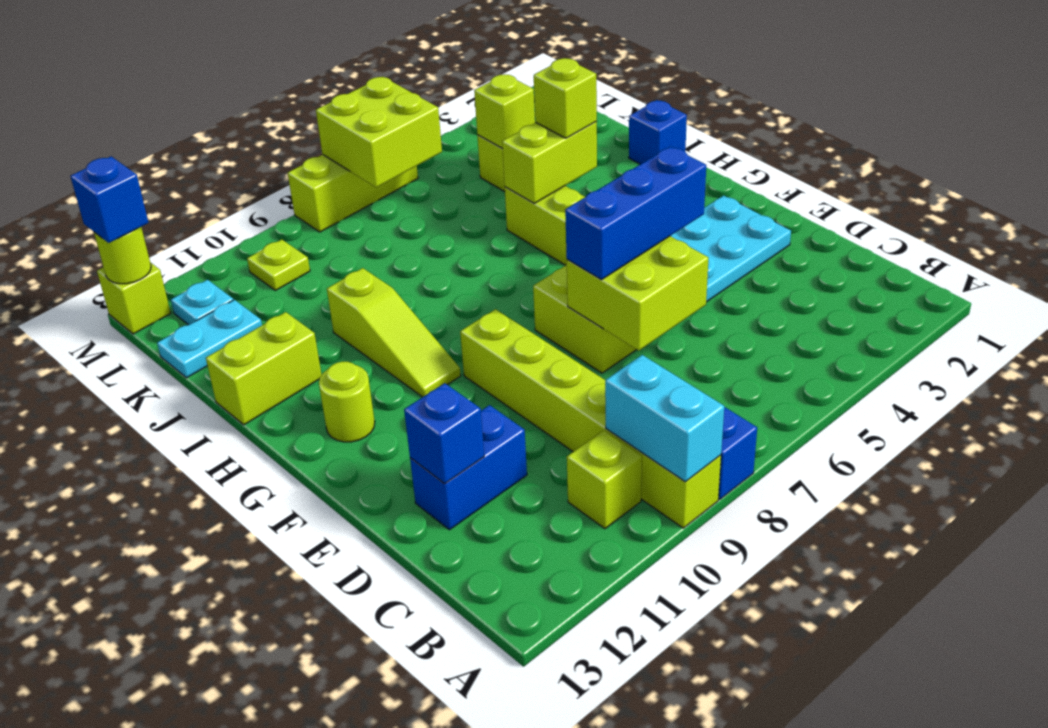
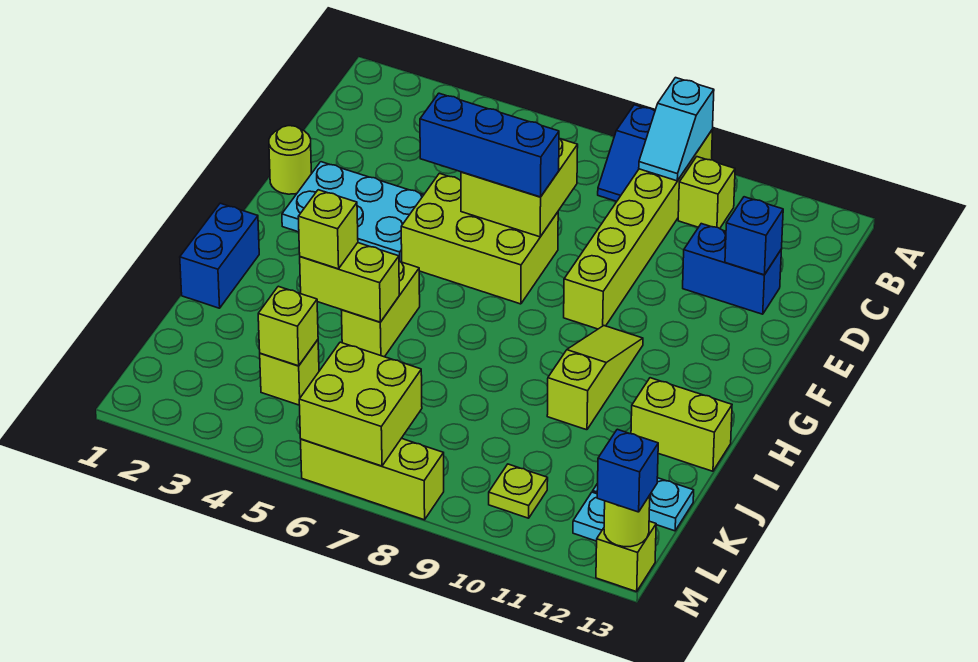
cyan brick A9:B9 level 2 -> cyan slope A9:B9 level 2 top A
lime round brick G12 level 1 -> lime round brick E1 level 1
blue brick I1 level 1 -> blue brick H1:I1 level 1

